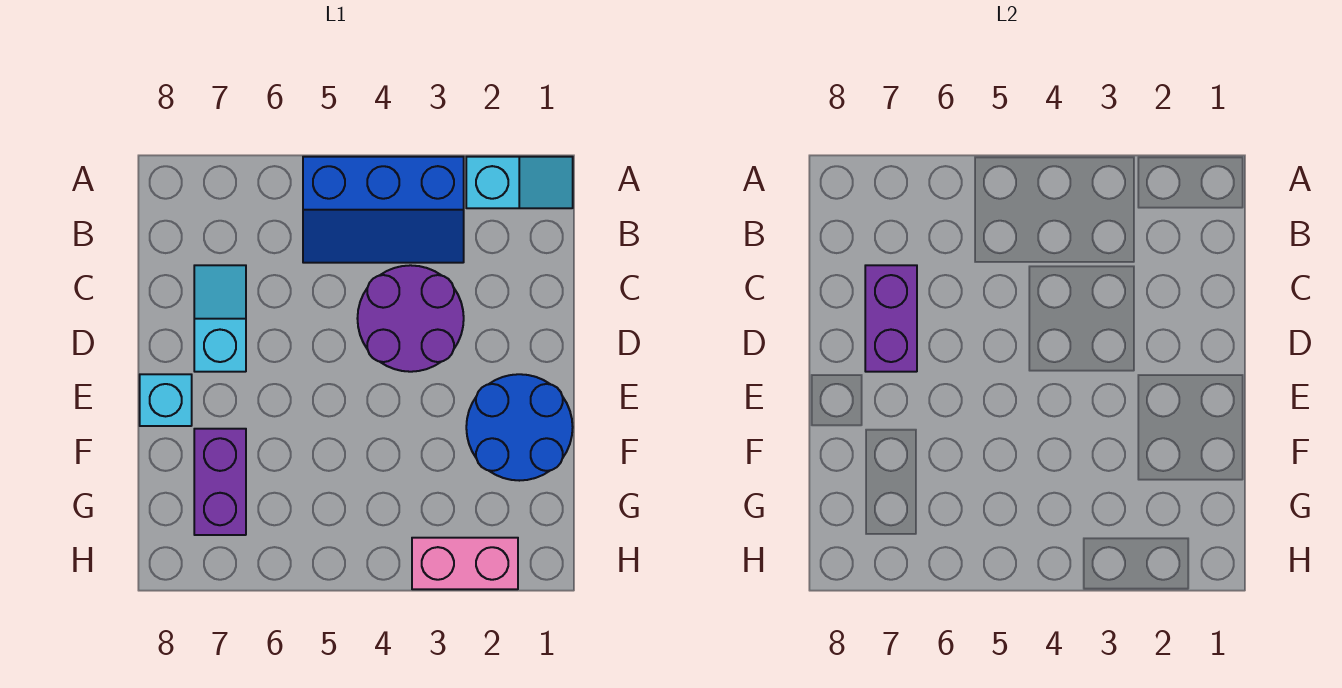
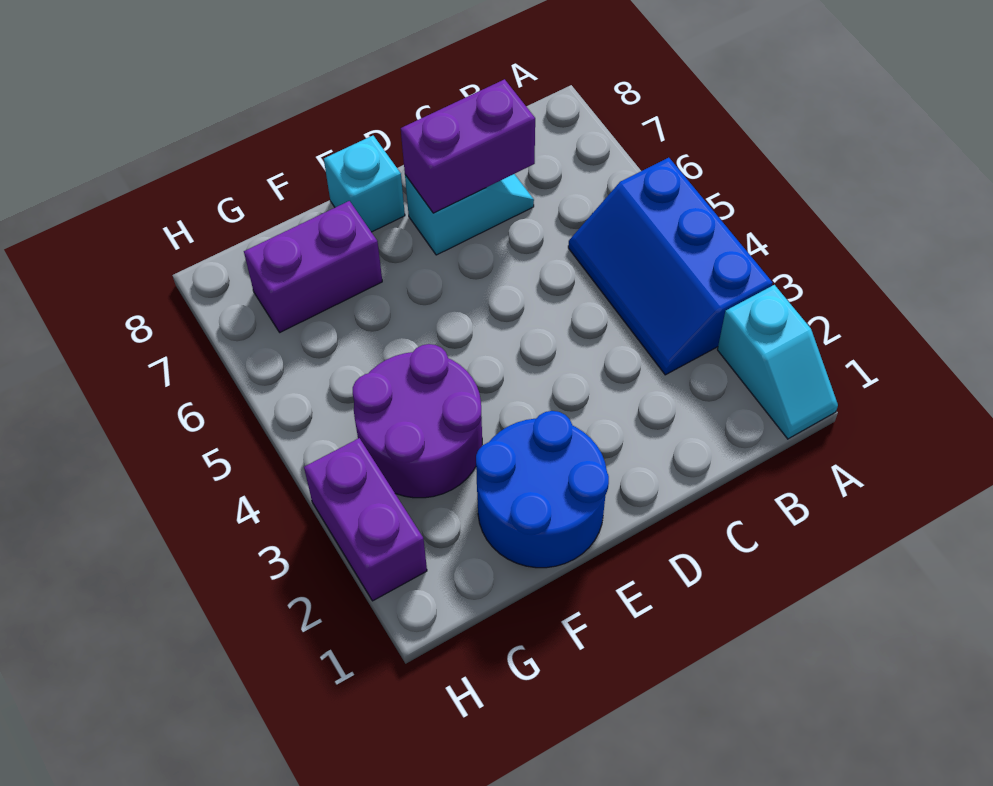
purple round brick C3:D4 level 1 -> purple round brick F3:G4 level 1
pink brick H2:H3 level 1 -> purple brick H2:H3 level 1

